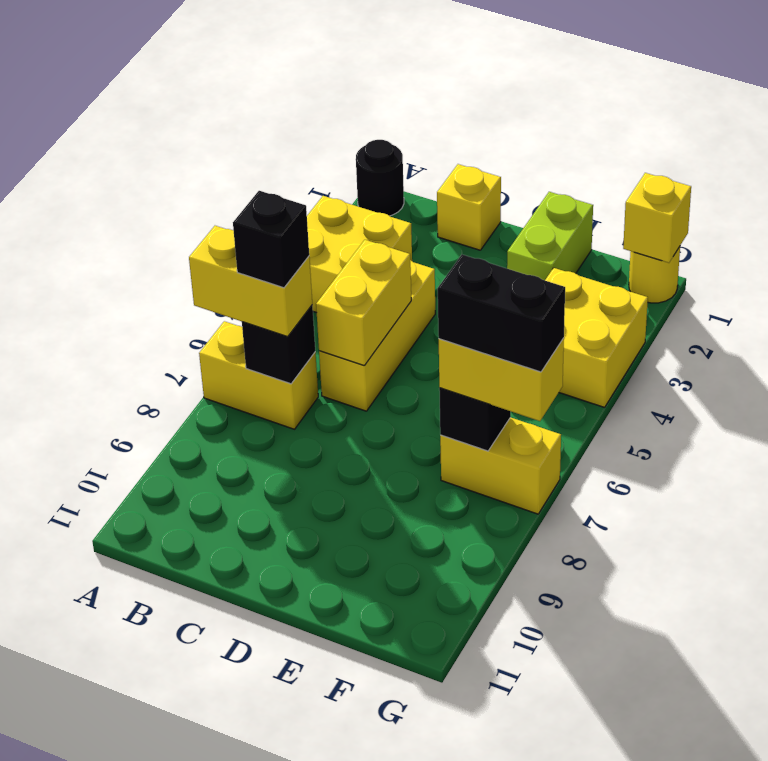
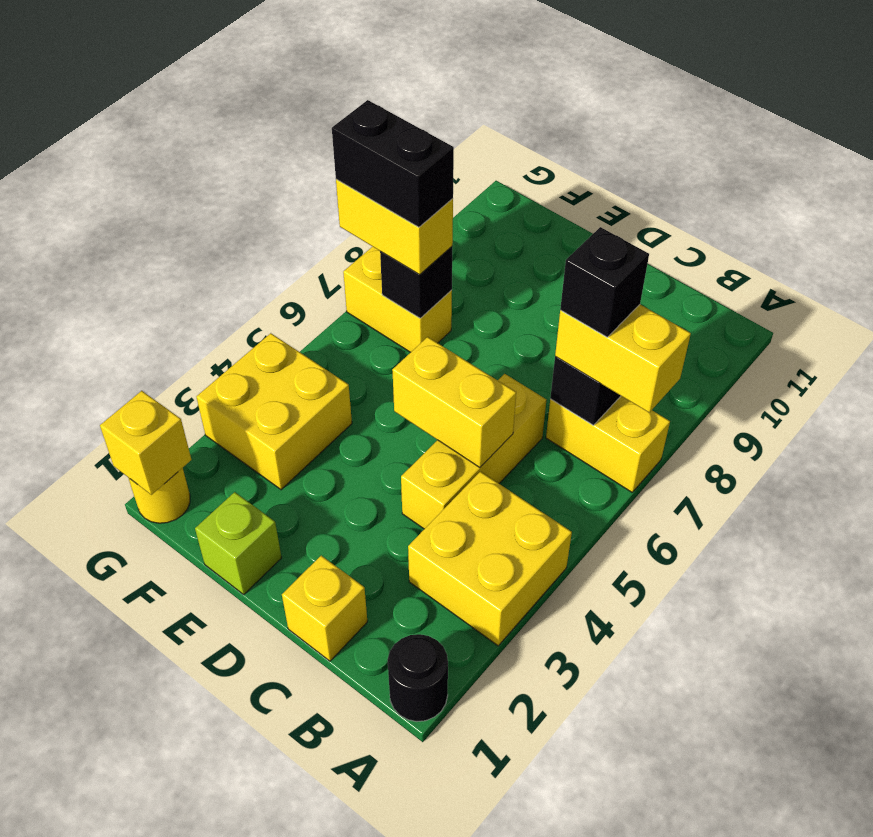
yellow brick C5:C6 level 2 -> yellow brick C5:D5 level 2
lime brick E1:E2 level 1 -> lime brick E1 level 1

